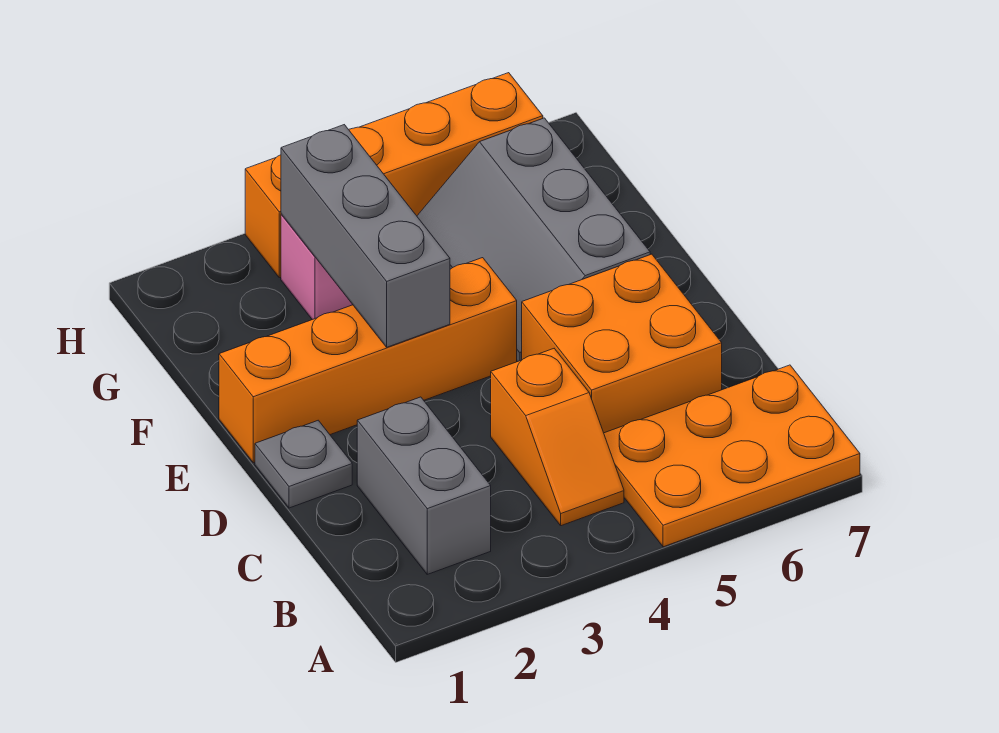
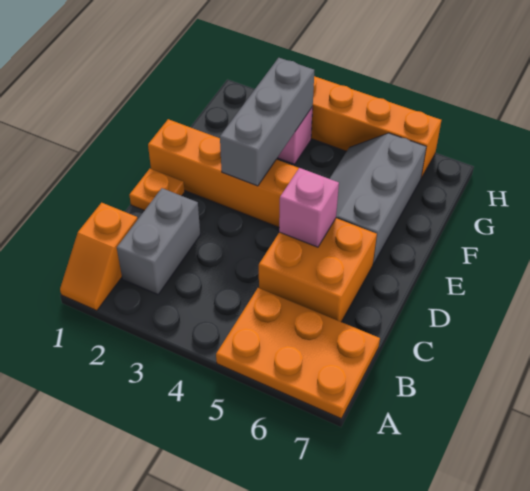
orange slope B4:C4 level 1 top C -> orange slope A1:B1 level 1 top B
grey plate D1 level 1 -> orange plate D1 level 1
none -> pink brick D5 level 2

